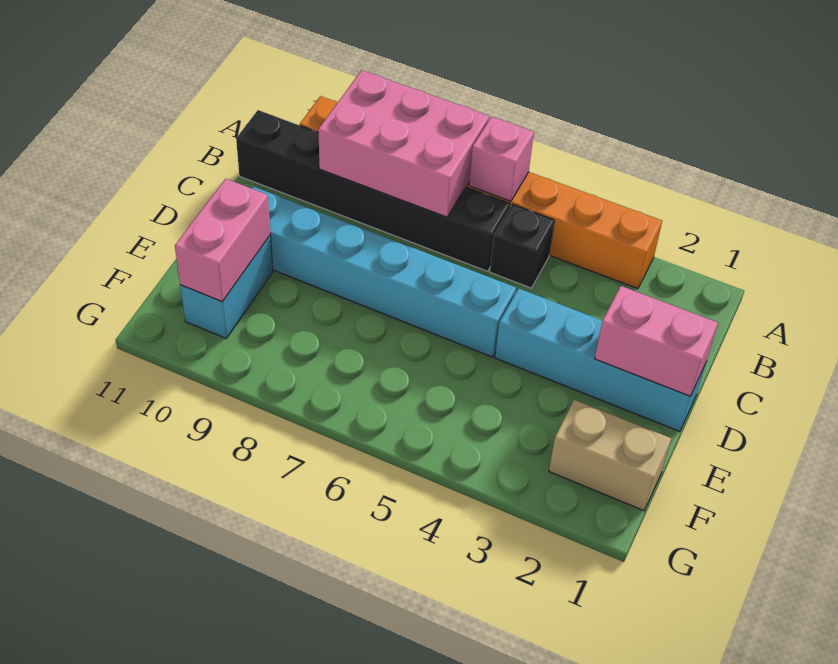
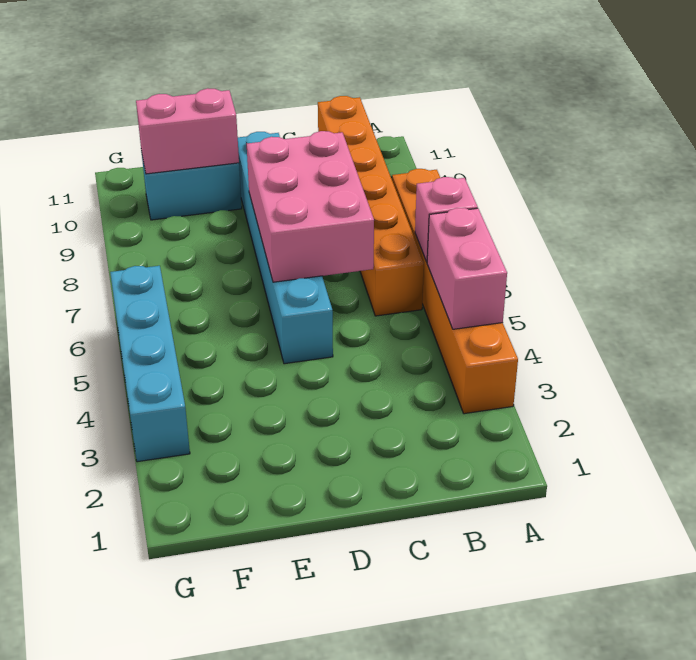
orange brick A3:A10 level 1 -> orange brick A3:A8 level 1
pink brick A7:B9 level 2 -> pink brick C6:D8 level 2
black brick B5 level 1 -> none
black brick B6:B11 level 1 -> orange brick B6:B11 level 1
cyan brick D1:D4 level 1 -> cyan brick G3:G6 level 1
pink brick D1:D2 level 2 -> pink brick A4:A5 level 2
tan brick F1:F2 level 1 -> none

